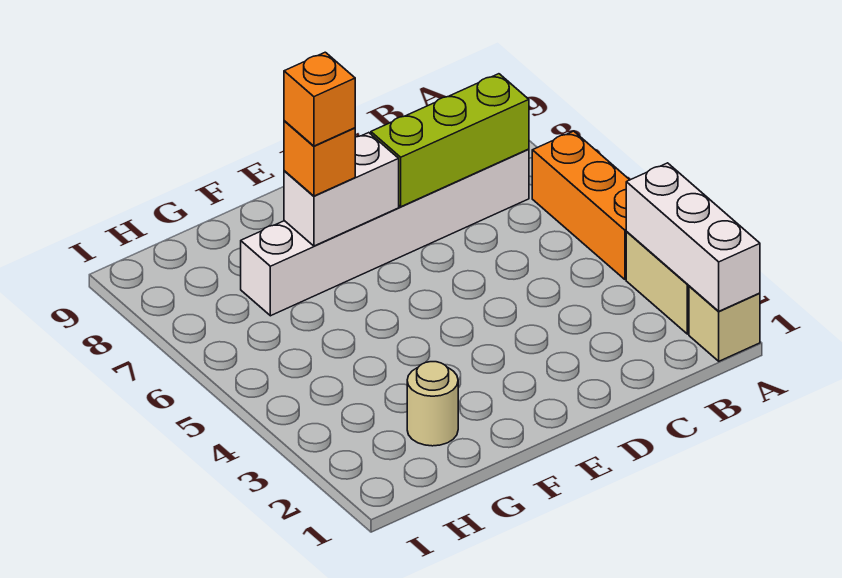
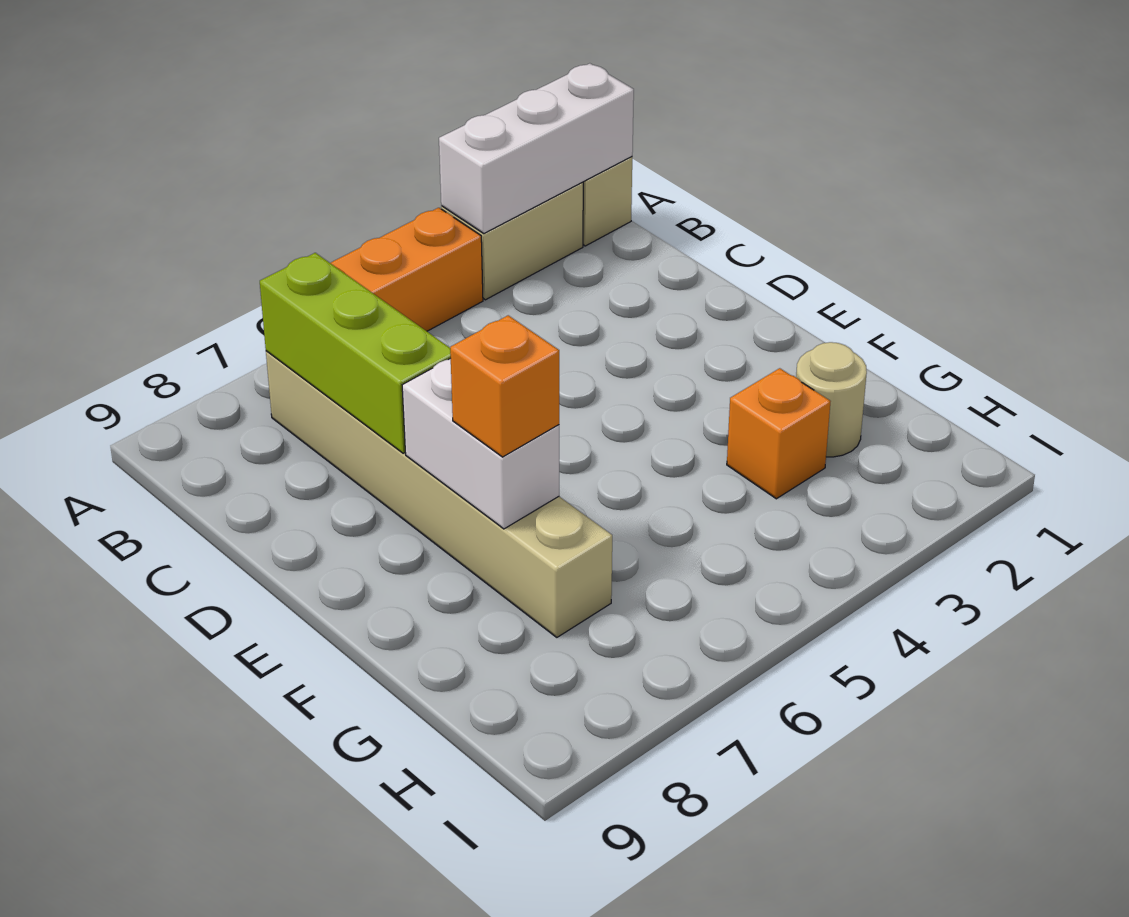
white brick B7:G7 level 1 -> tan brick B7:G7 level 1
orange brick F7 level 4 -> orange brick G3 level 1

